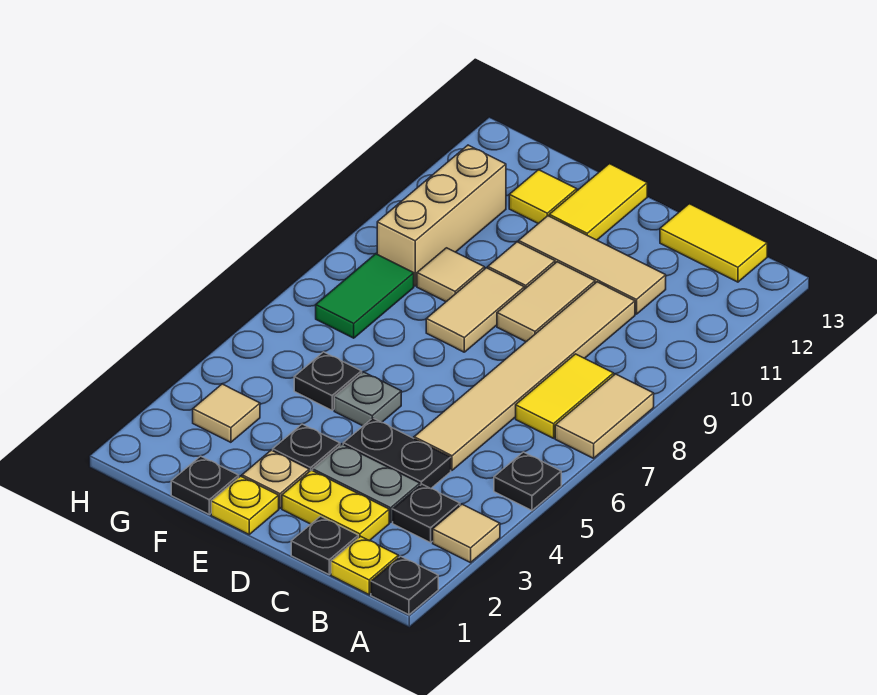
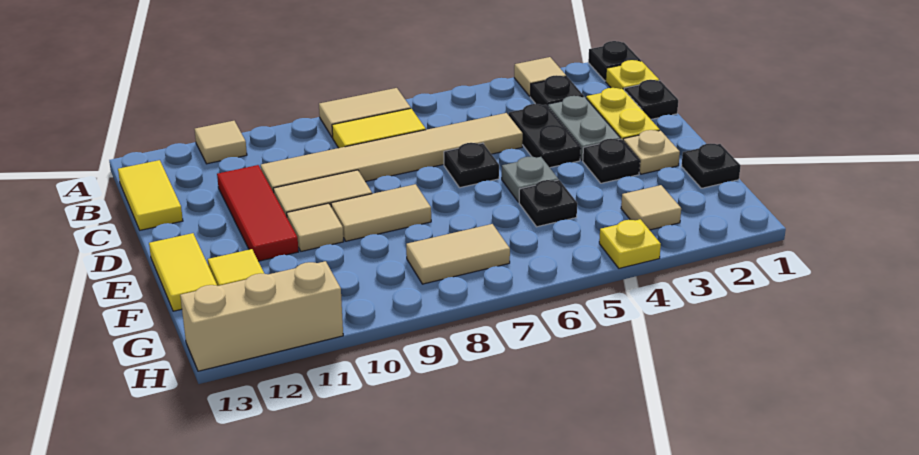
black plate A5 level 1 -> black plate D6 level 1
tan tile C11:E11 level 1 -> red tile C11:E11 level 1
yellow plate E1 level 1 -> yellow plate H4 level 1
yellow tile E12:E13 level 1 -> yellow tile E13:F13 level 1
tan tile F9 level 1 -> tan tile A11 level 1
green tile G7:G8 level 1 -> tan tile G7:G8 level 1
tan brick G9:G11 level 1 -> tan brick H11:H13 level 1

